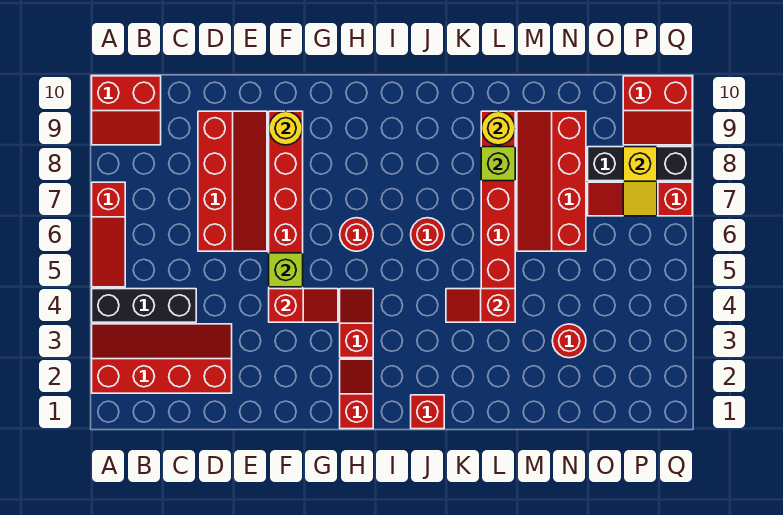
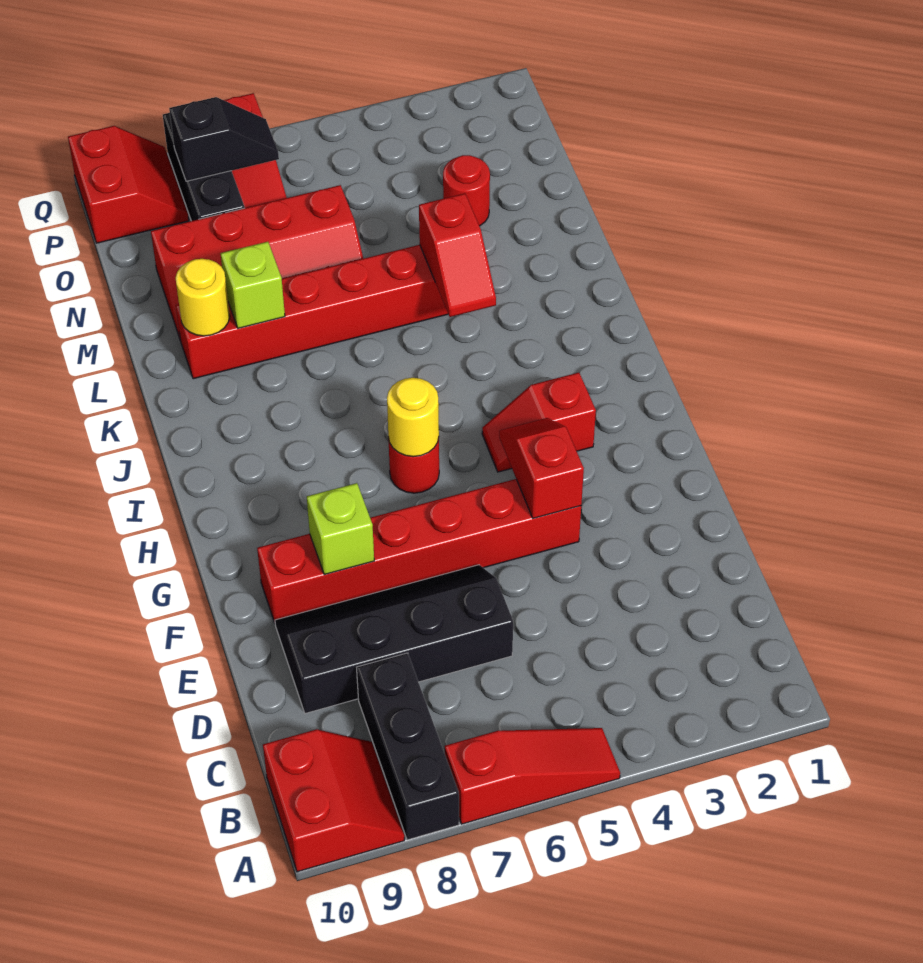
red slope A2:D3 level 1 top 2 -> none
black brick A4:C4 level 1 -> black brick A8:C8 level 1
red slope D6:E9 level 1 top D -> black slope D6:E9 level 1 top D
lime brick F5 level 2 -> lime brick F8 level 2
yellow round brick F9 level 2 -> yellow round brick H6 level 2
red slope H1:H2 level 1 top 1 -> none
red brick J1 level 1 -> none
red round brick J6 level 1 -> none
yellow slope P7:P8 level 2 top 8 -> black slope P7:P8 level 2 top 8

